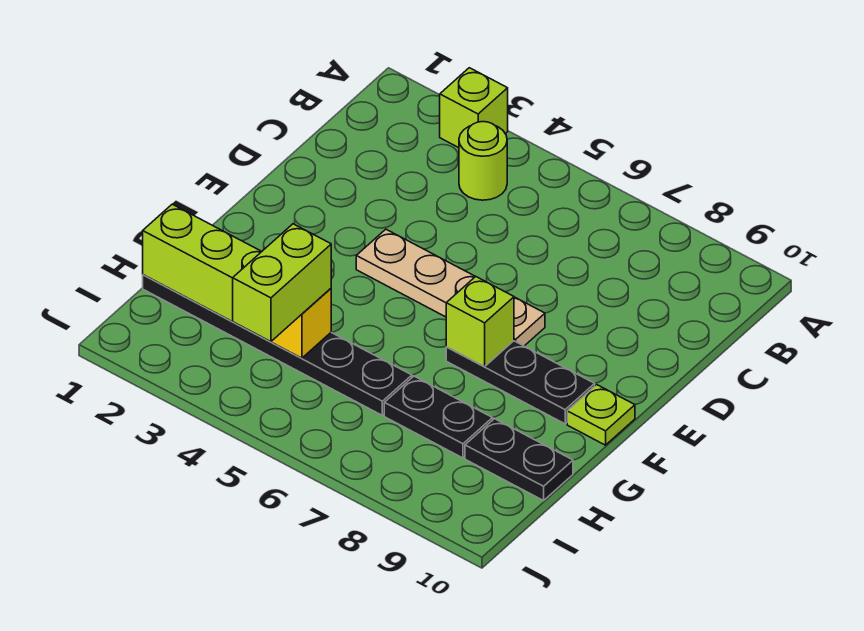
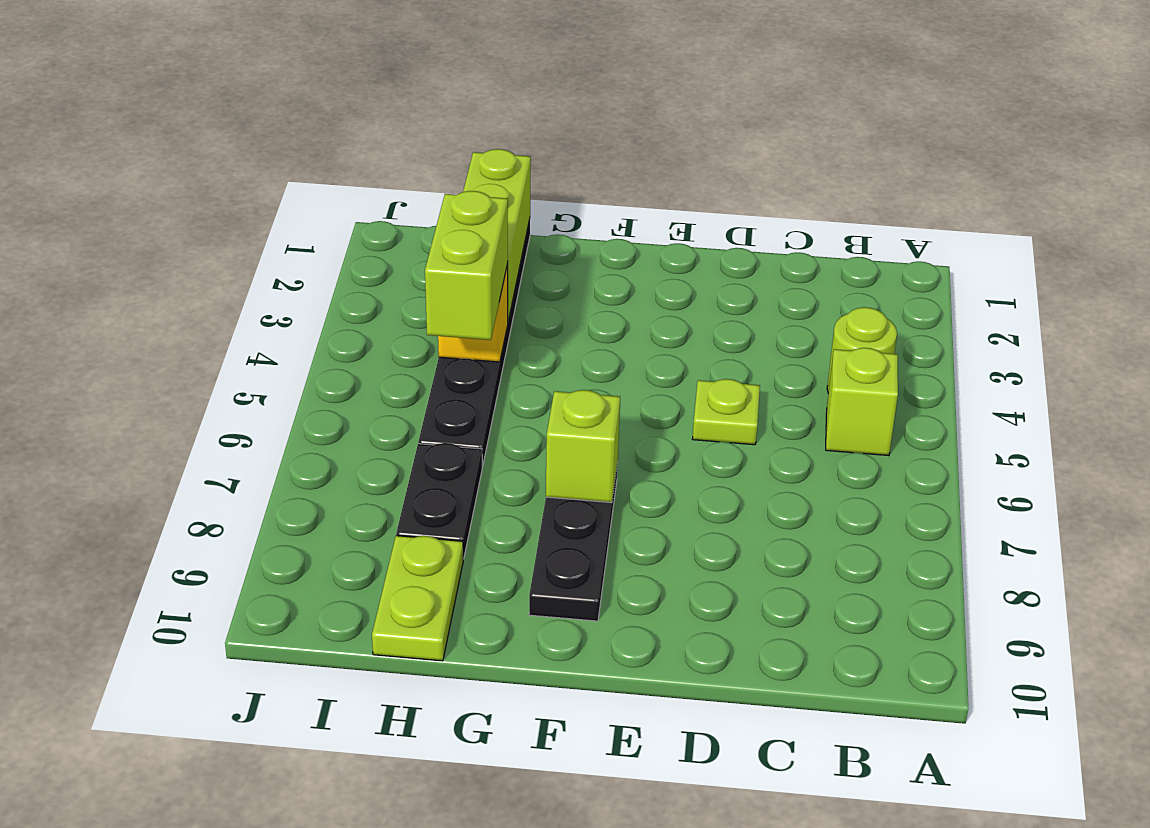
lime brick A3 level 1 -> lime brick B5 level 1
tan plate E4:E7 level 1 -> none
lime plate F10 level 1 -> lime plate D5 level 1
lime brick H4:I4 level 3 -> lime brick H4:H5 level 3
black plate H9:H10 level 1 -> lime plate H9:H10 level 1

